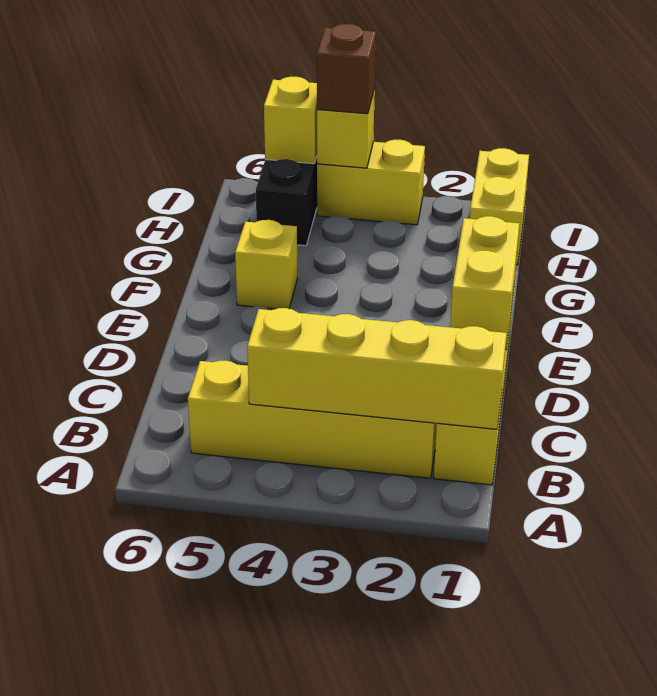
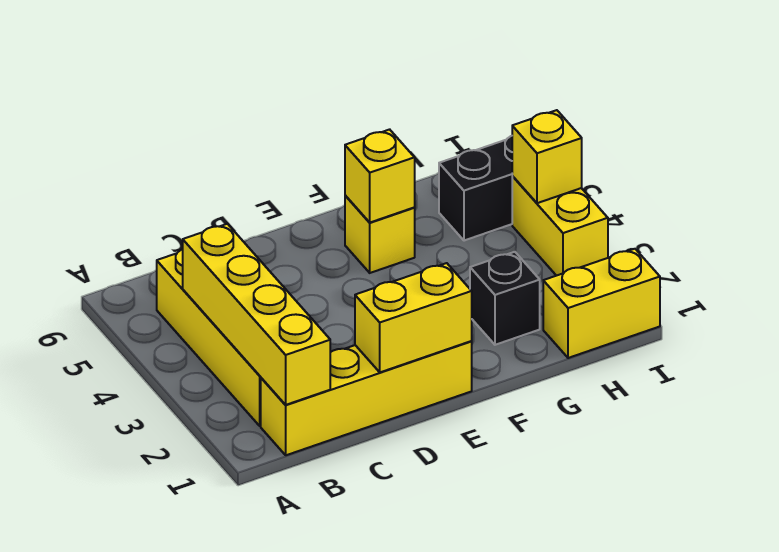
none -> black brick G2 level 1
brown brick I4 level 3 -> none
yellow brick I5 level 2 -> yellow brick F5 level 2

